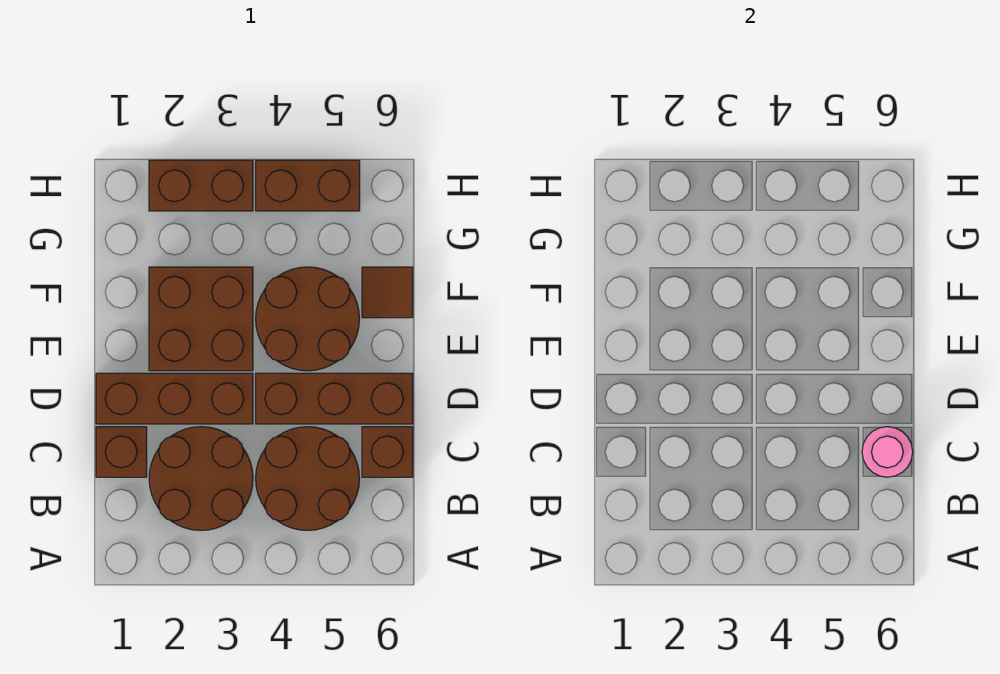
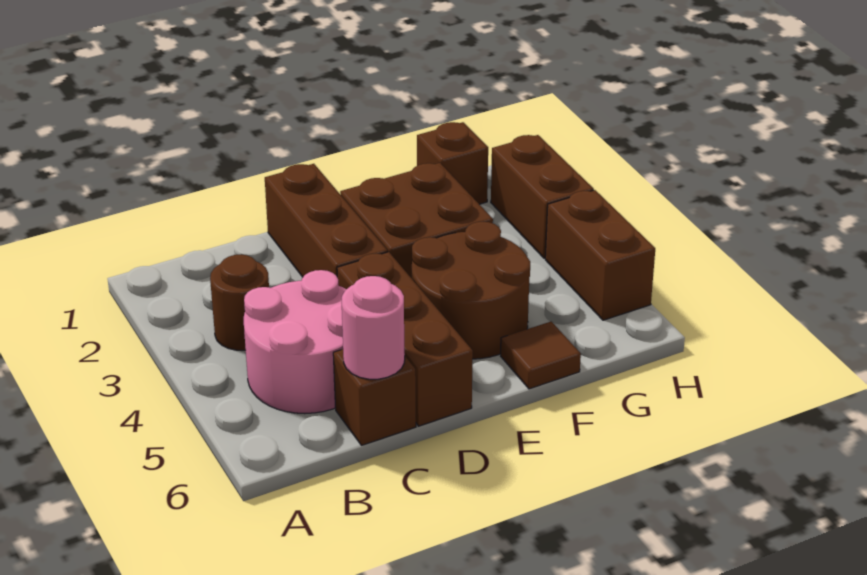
brown round brick B2:C3 level 1 -> brown round brick B3 level 1
brown round brick B4:C5 level 1 -> pink round brick B4:C5 level 1
brown brick C1 level 1 -> brown brick G1 level 1

